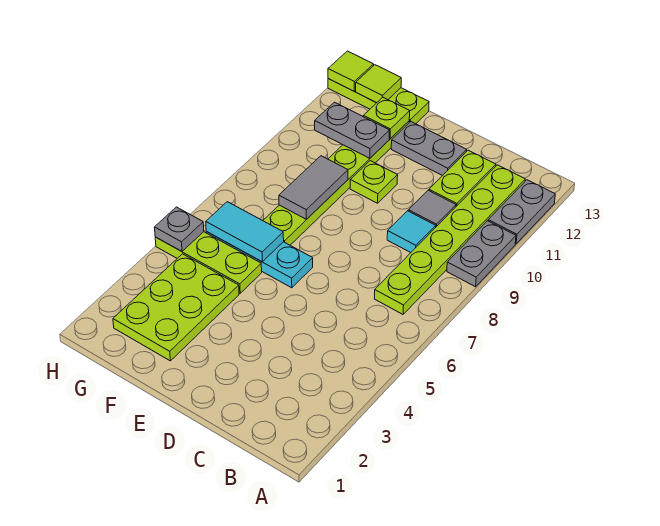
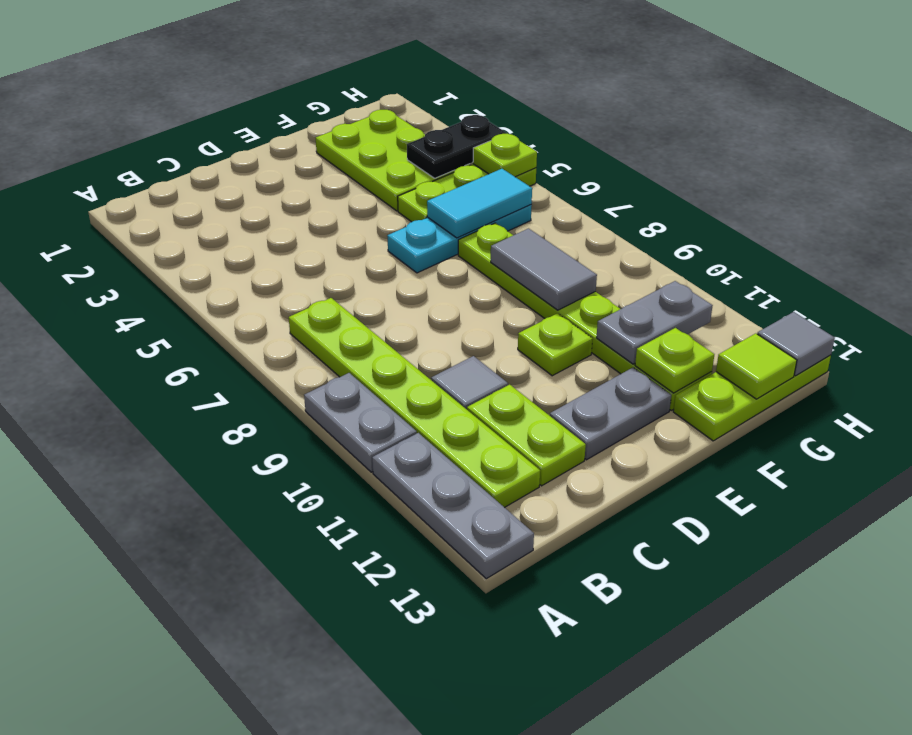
grey plate A11:A12 level 1 -> grey plate A11:A13 level 1
cyan tile C9 level 1 -> none
none -> black plate G4:H4 level 2
grey plate H5 level 2 -> lime plate H5 level 2
lime tile H13 level 2 -> grey tile H13 level 2

